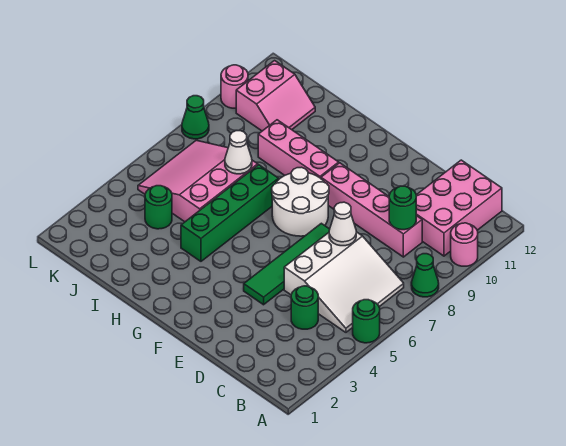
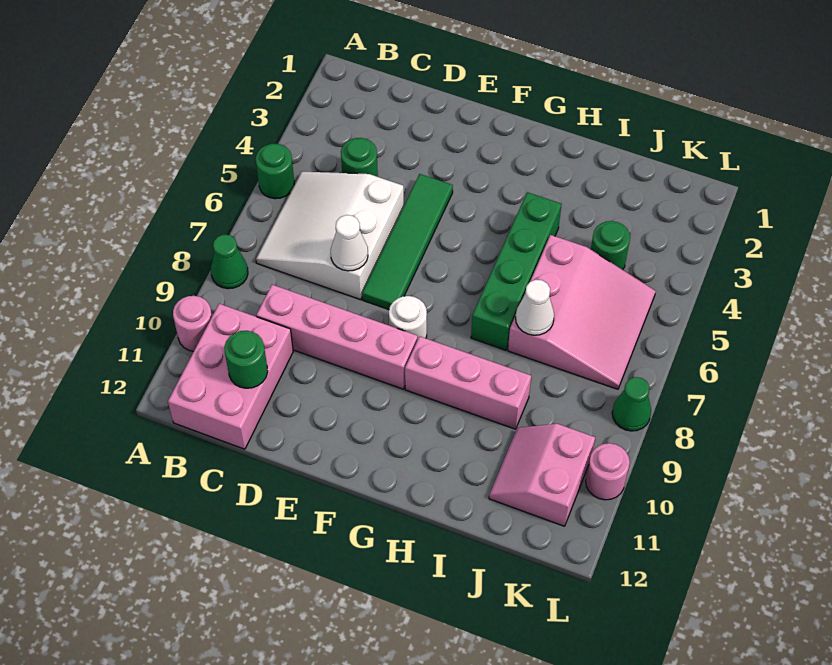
green round brick C9 level 2 -> green round brick C11 level 2
white round brick F7:G8 level 1 -> white round brick F8 level 1

